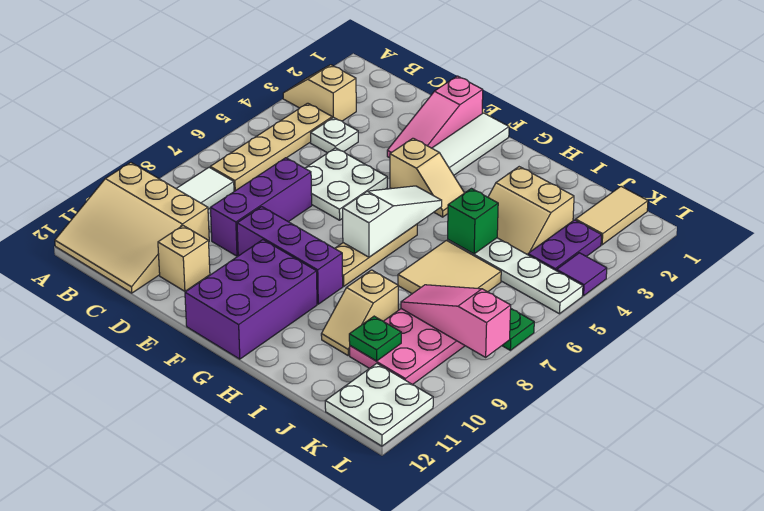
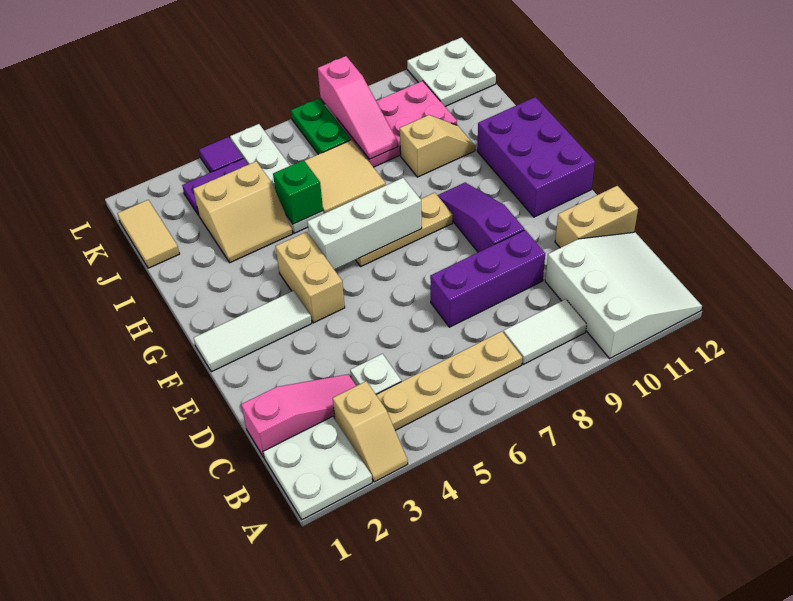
tan slope A10:C12 level 1 top 10 -> white slope A10:C12 level 1 top 10
white plate D5:E6 level 1 -> white plate A1:B2 level 1
tan brick D11 level 1 -> tan brick D11:D12 level 1
pink slope E1:E3 level 1 top 1 -> pink slope C1:C3 level 1 top 1
purple brick E9:G9 level 1 -> purple slope E9:G9 level 1 top E
tan slope F4:G4 level 1 top F -> tan brick F4:G4 level 1
purple brick F10:G12 level 1 -> purple brick F11:H12 level 1
white slope G5:G7 level 2 top 7 -> white brick G5:G7 level 2
tan slope I3:J4 level 1 top 3 -> tan slope I3:J4 level 1 top J
green plate J10 level 2 -> none
tan tile K1:K2 level 1 -> tan tile J1:K1 level 1

